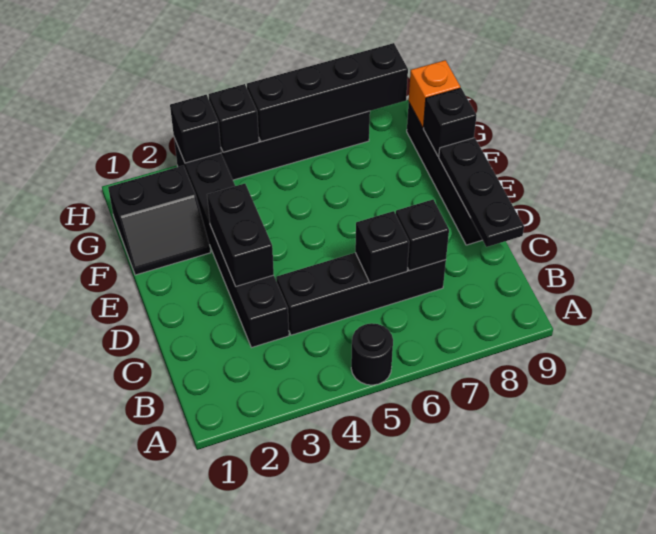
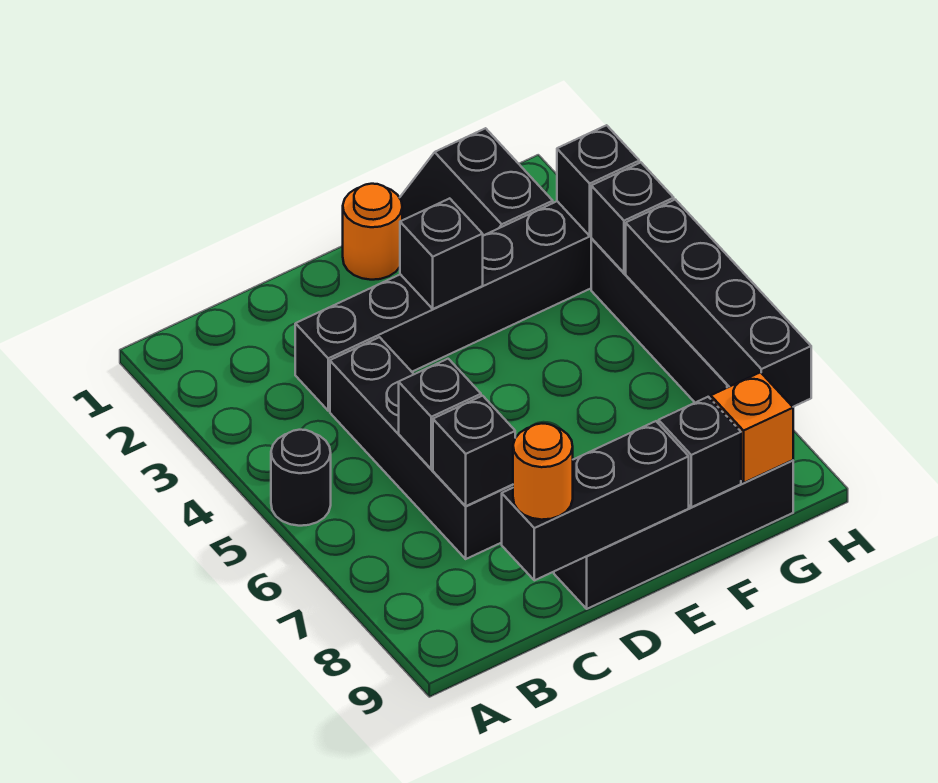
black plate C9:E9 level 2 -> black brick C9:E9 level 2
none -> orange round brick C9 level 3
black brick D3:E3 level 2 -> black brick E3 level 2
none -> orange round brick E1 level 1

